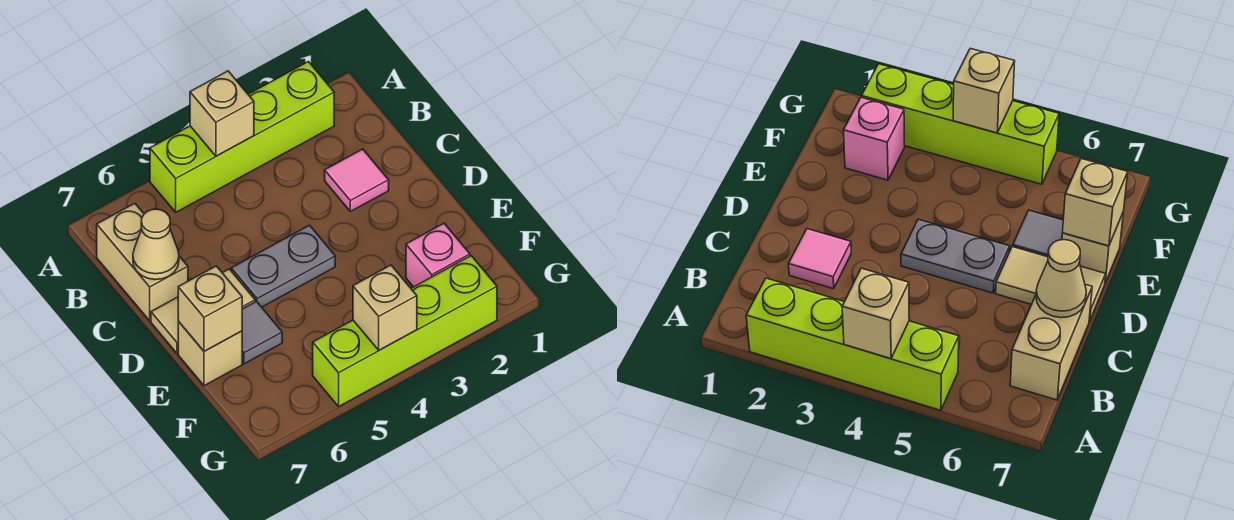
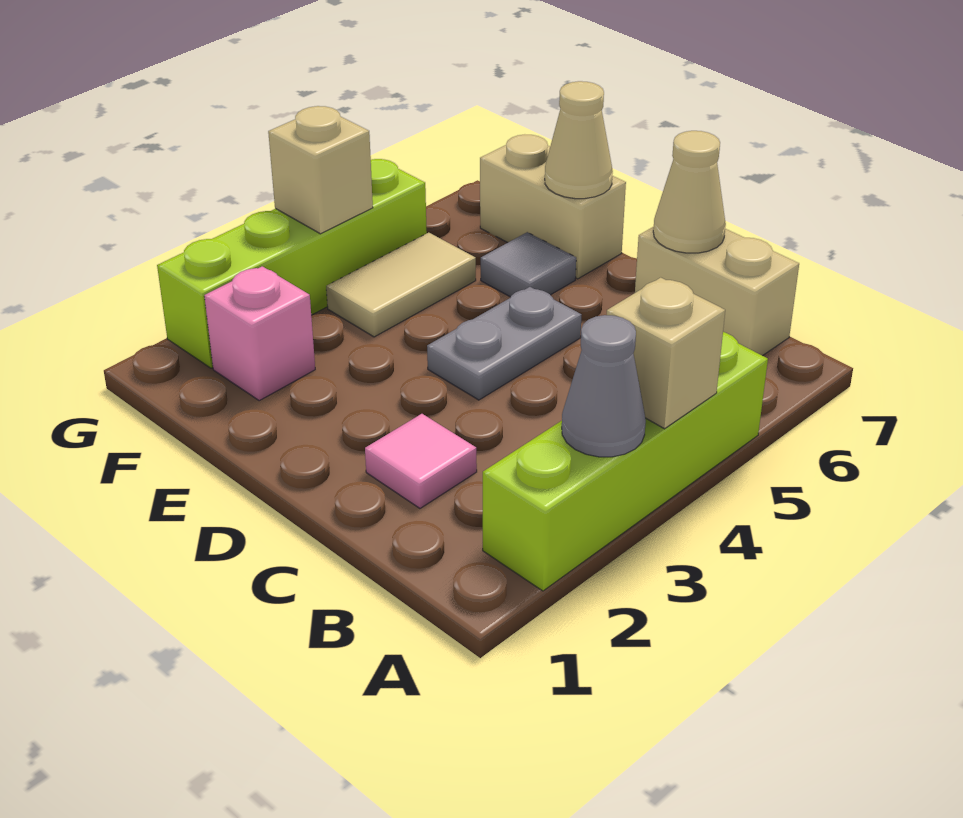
none -> grey cone A3 level 2
tan tile D6:D7 level 1 -> tan tile F4:F5 level 1
tan brick E7 level 1 -> tan brick E7:F7 level 1
tan brick E7 level 2 -> tan cone E7 level 2

